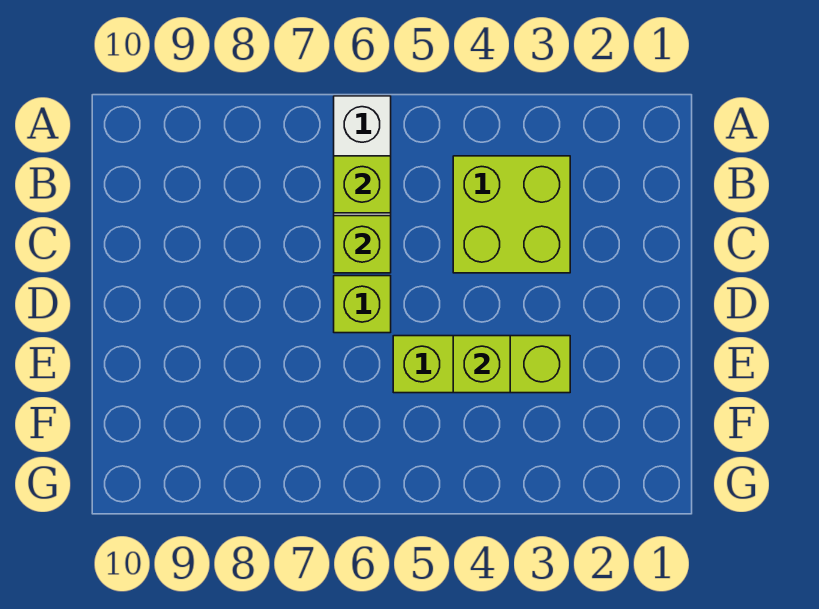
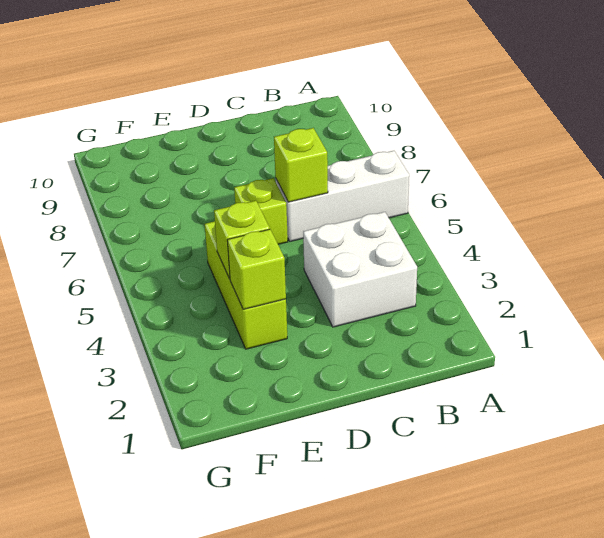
lime brick B3:C4 level 1 -> white brick B3:C4 level 1
lime brick B6 level 2 -> lime brick E3 level 2

